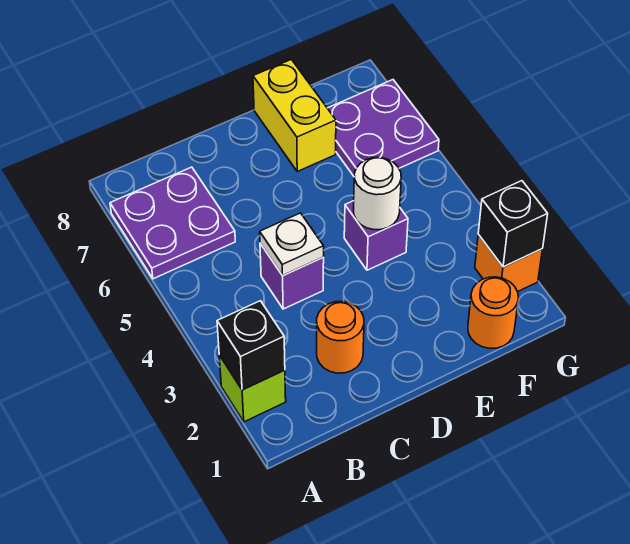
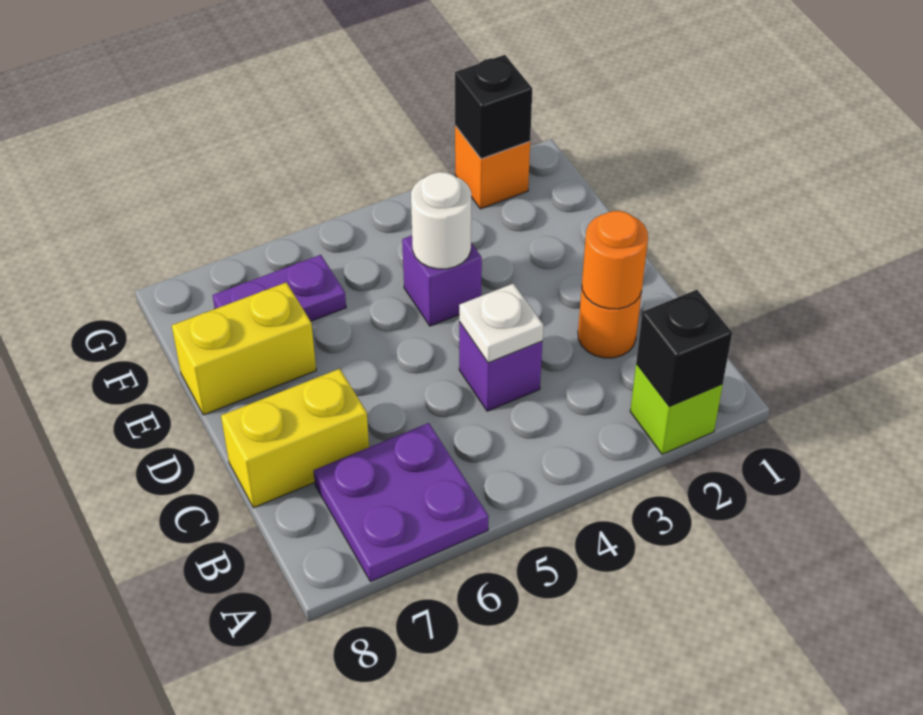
none -> yellow brick C7:C8 level 1
orange round brick F1 level 1 -> orange round brick C2 level 2
purple plate F6:G7 level 1 -> purple plate F6:F7 level 1

